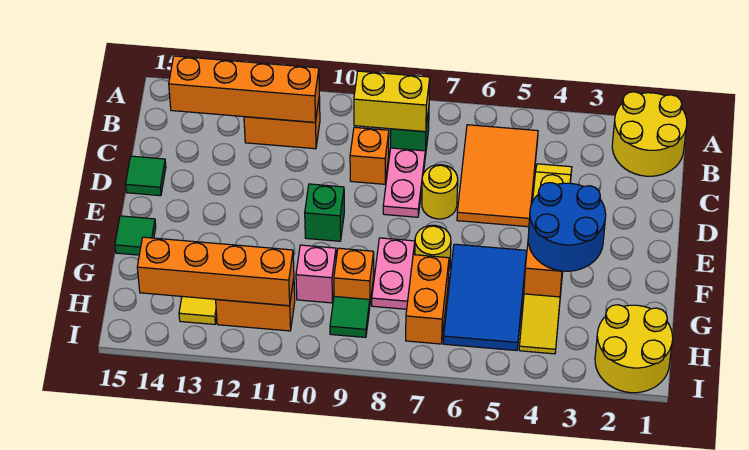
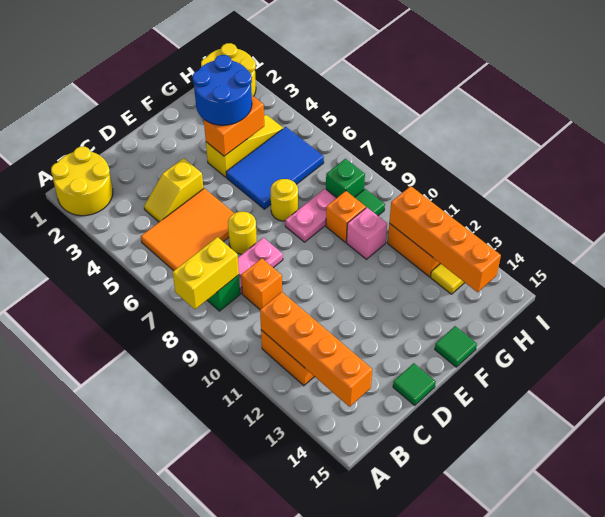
yellow brick B8:B9 level 2 -> yellow brick A8:B8 level 2
green brick E10 level 1 -> green brick H8 level 1
orange brick G7:H7 level 1 -> none

